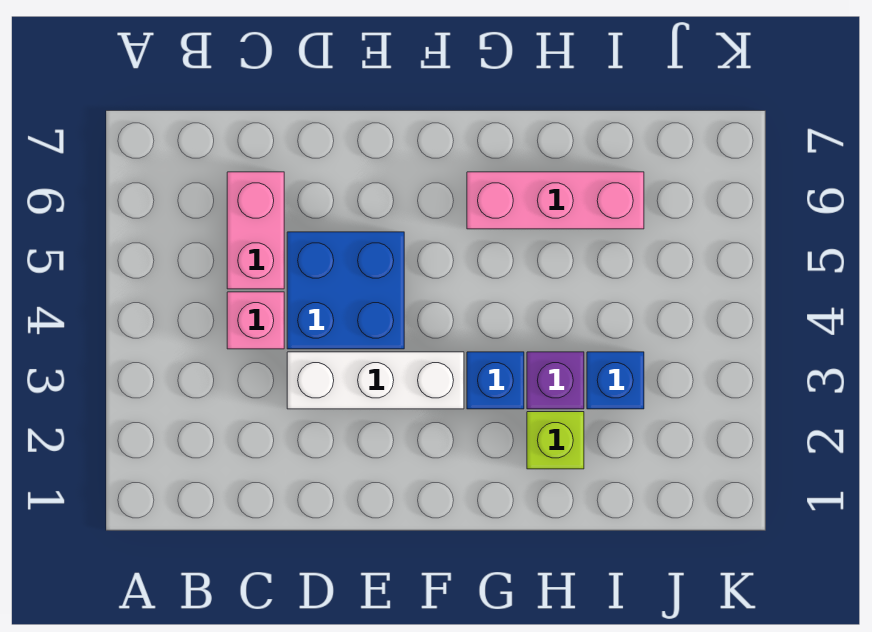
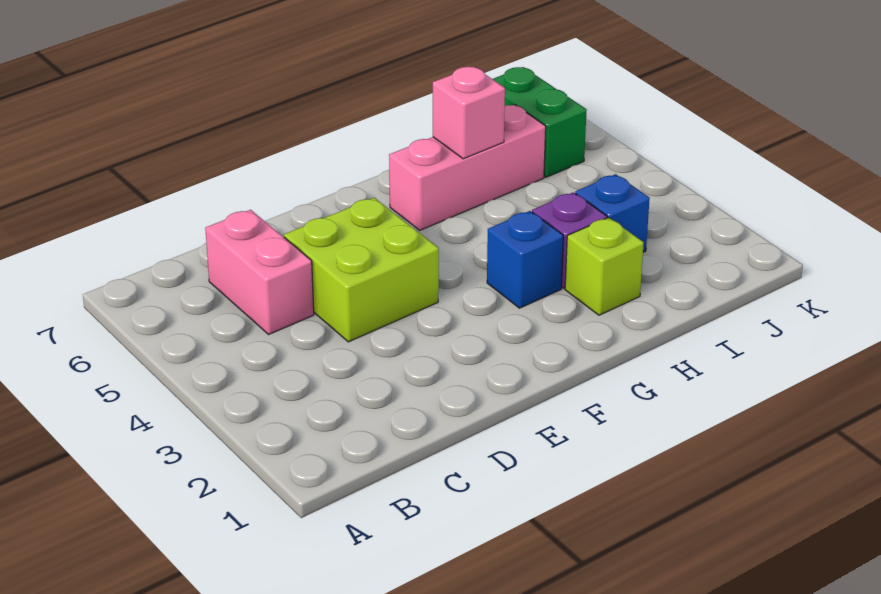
pink brick C4 level 1 -> pink brick H6 level 2
white brick D3:F3 level 1 -> none
blue brick D4:E5 level 1 -> lime brick D4:E5 level 1
none -> green brick J6:J7 level 1

